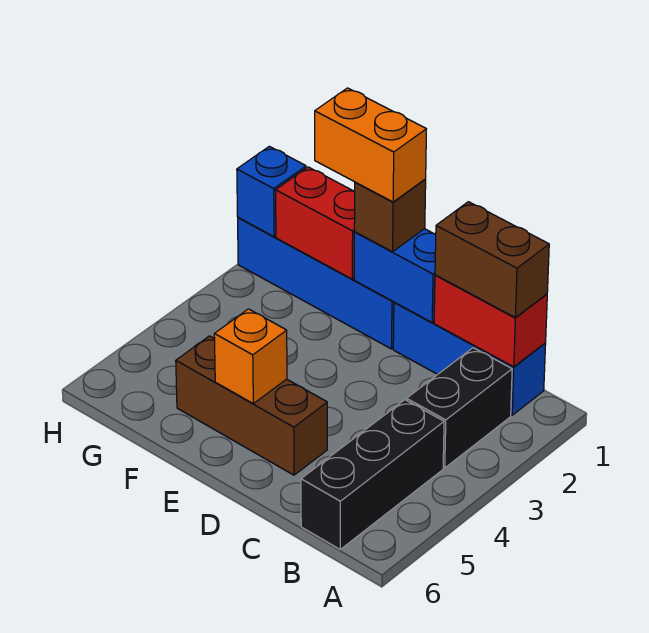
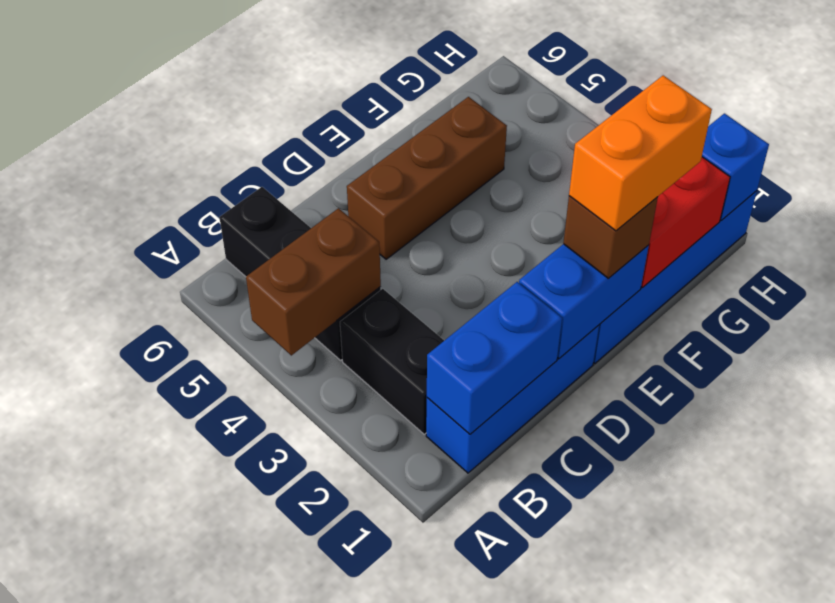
red brick B1:C1 level 2 -> blue brick B1:C1 level 2
brown brick B1:C1 level 3 -> brown brick A4:B4 level 2
orange brick E5 level 2 -> none

